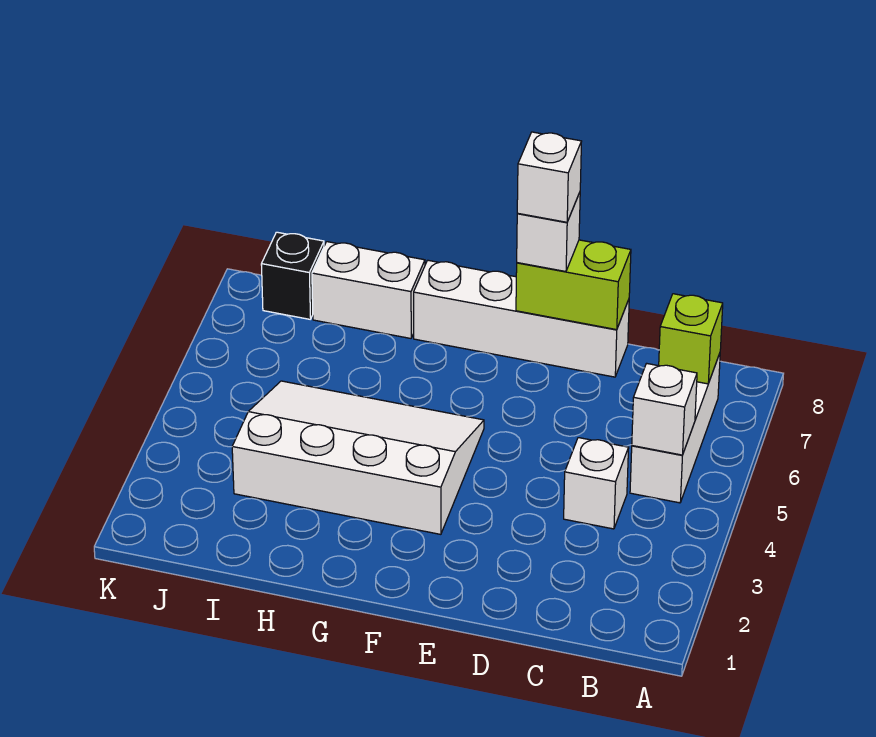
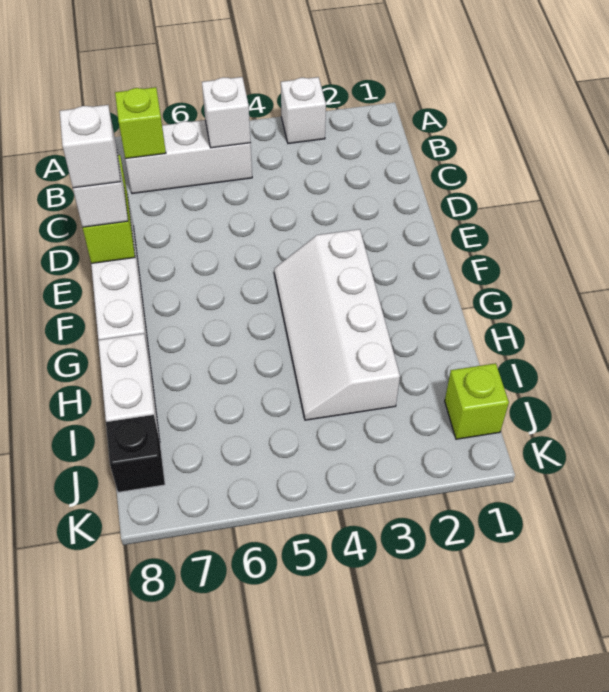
white brick C4 level 1 -> white brick A3 level 1
white slope F3:I5 level 1 top 3 -> white slope F3:I4 level 1 top 3
none -> lime brick J1 level 1

